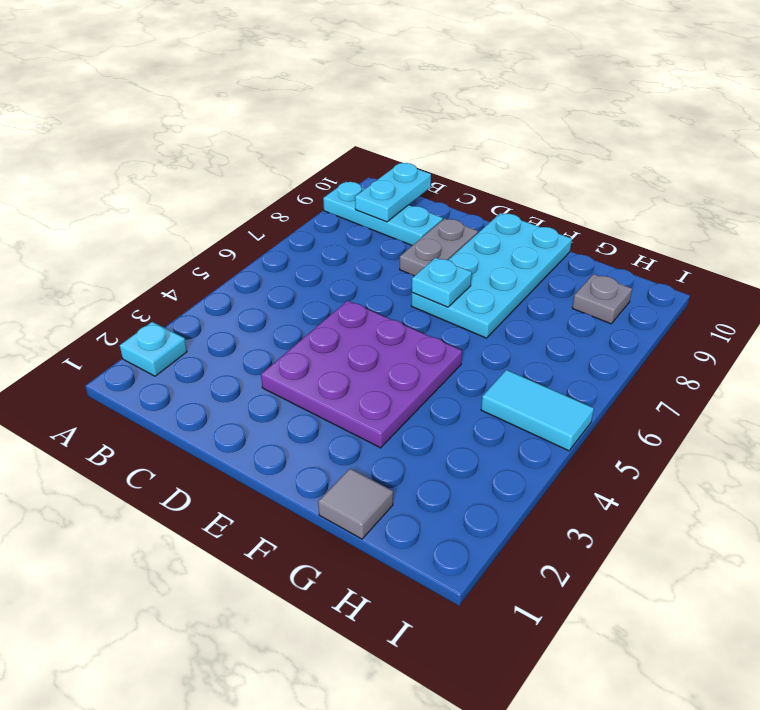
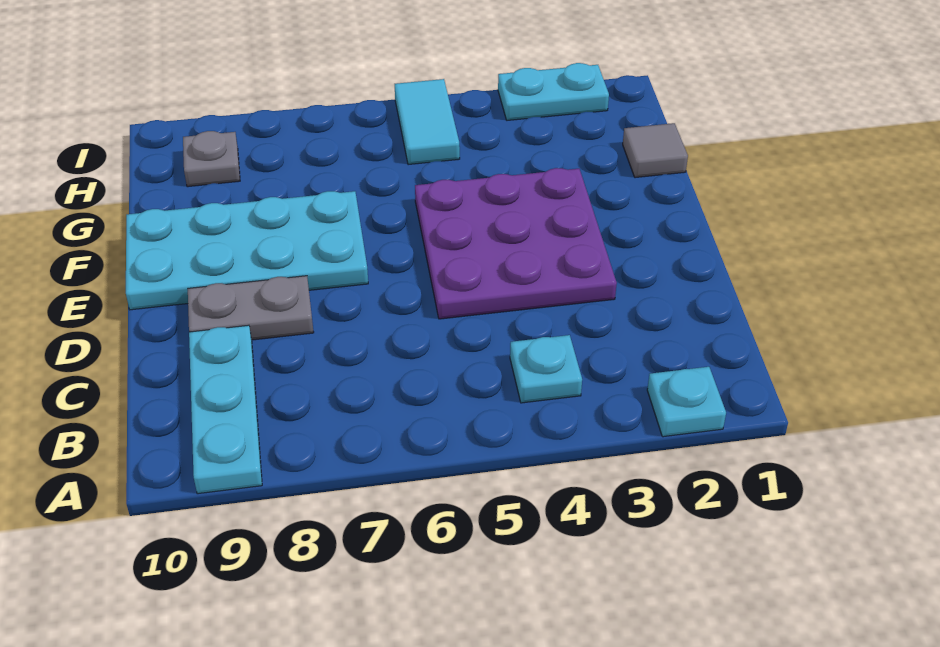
cyan plate B9:B10 level 2 -> cyan plate I2:I3 level 1
cyan plate E7 level 2 -> cyan plate B4 level 1

